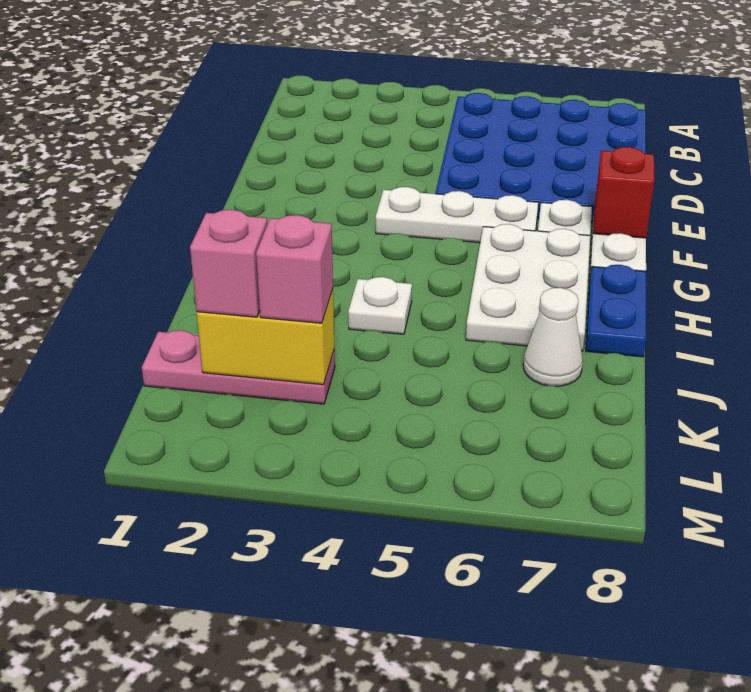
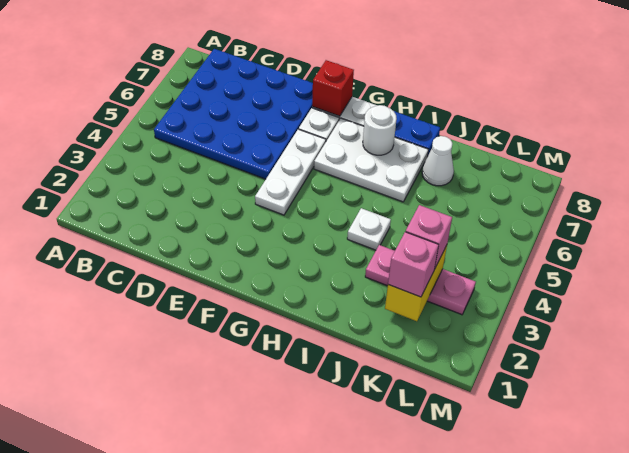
none -> white round brick H7 level 2
pink plate K1:K3 level 1 -> pink plate J3:L3 level 1

